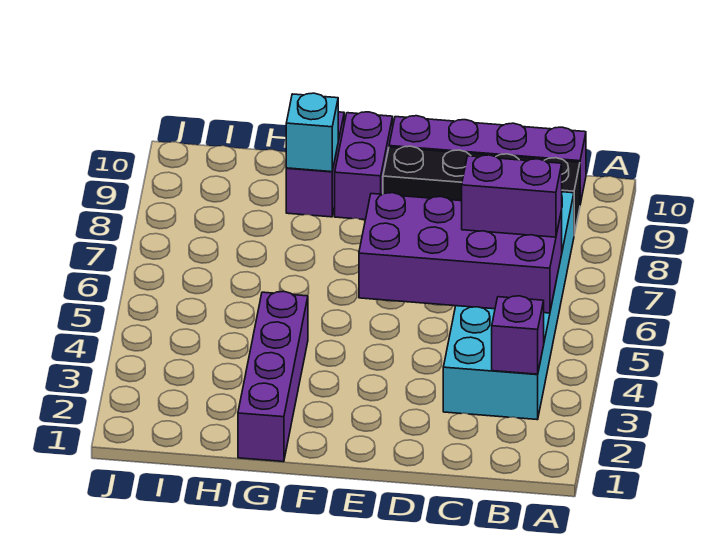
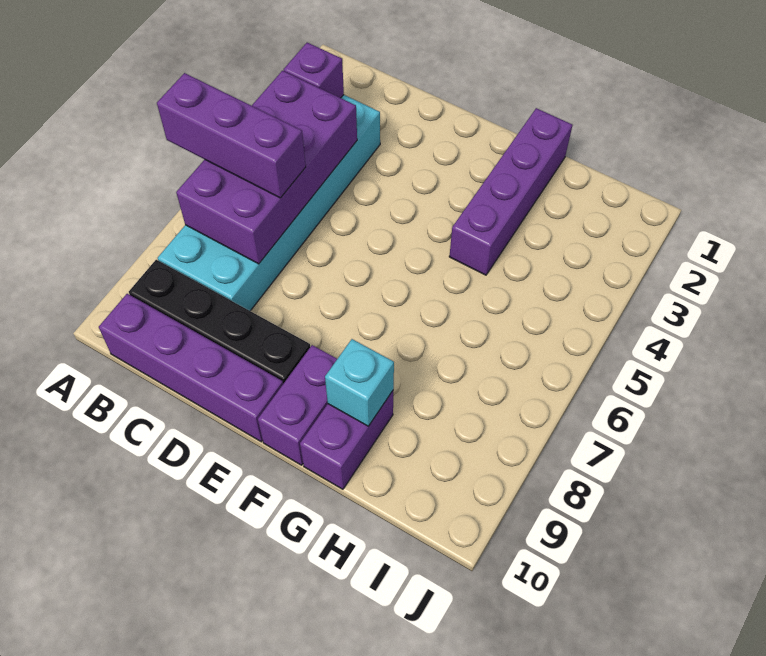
purple brick B5:E6 level 2 -> purple brick B4:C7 level 2
purple brick B6:C6 level 3 -> purple brick A6:C6 level 3

